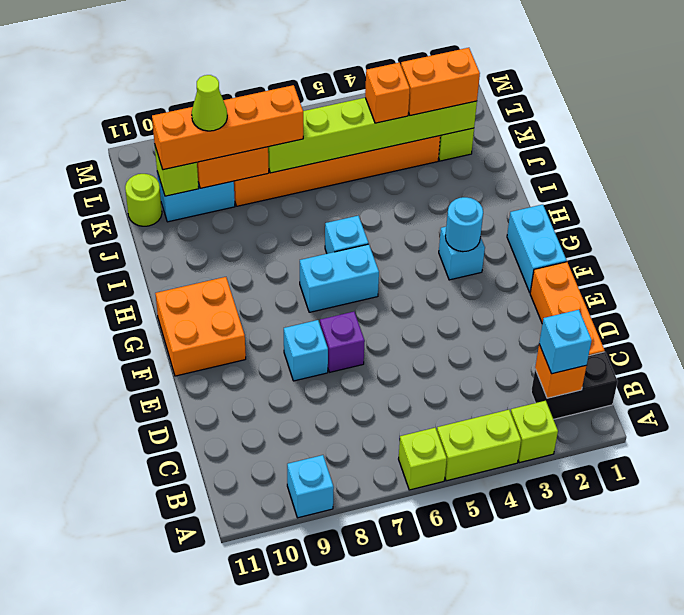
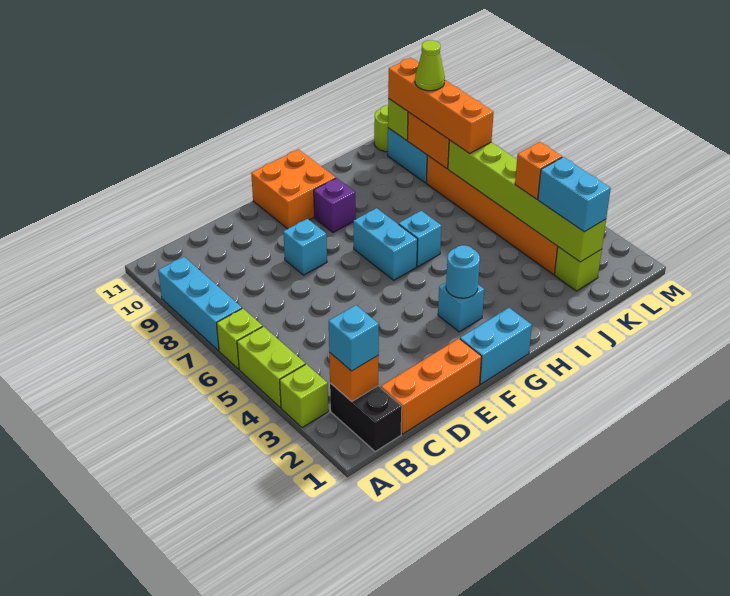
cyan brick A9 level 1 -> cyan brick A7:A9 level 1
purple brick E7 level 1 -> purple brick G9 level 1
orange brick K2:K3 level 3 -> cyan brick K2:K3 level 3

